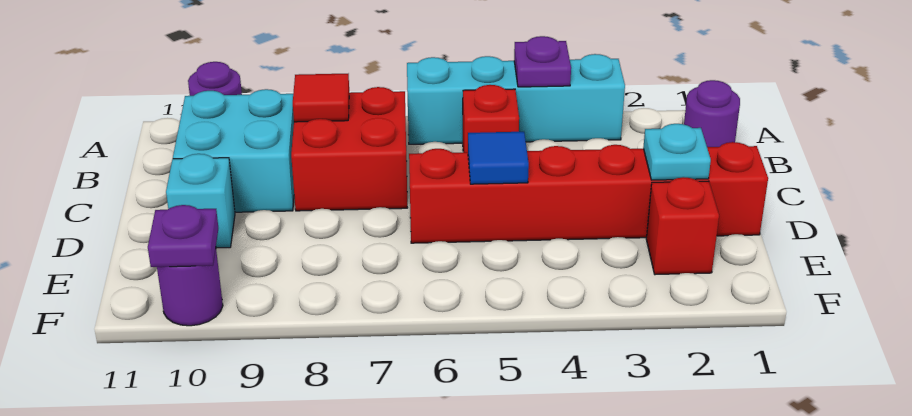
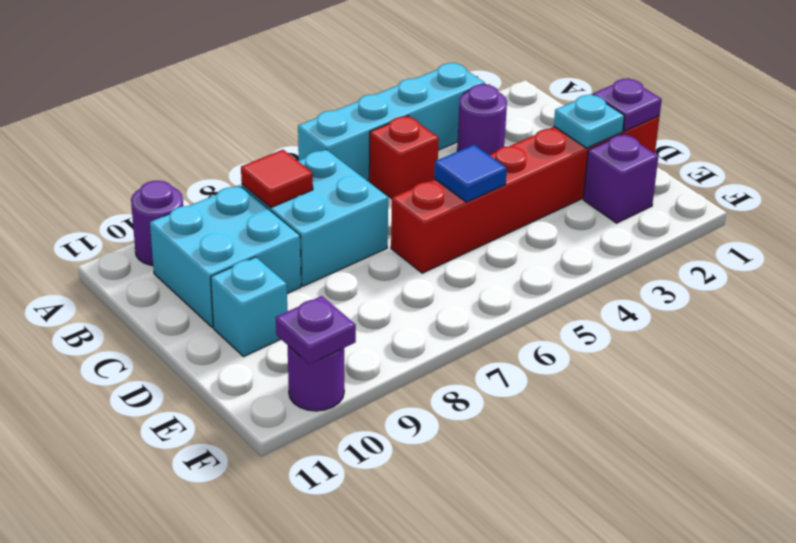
purple plate A4 level 2 -> purple plate D1 level 2
purple round brick B1 level 1 -> purple round brick B3 level 1
red brick B7:C8 level 1 -> cyan brick B7:C8 level 1
red brick E2 level 1 -> purple brick E2 level 1

